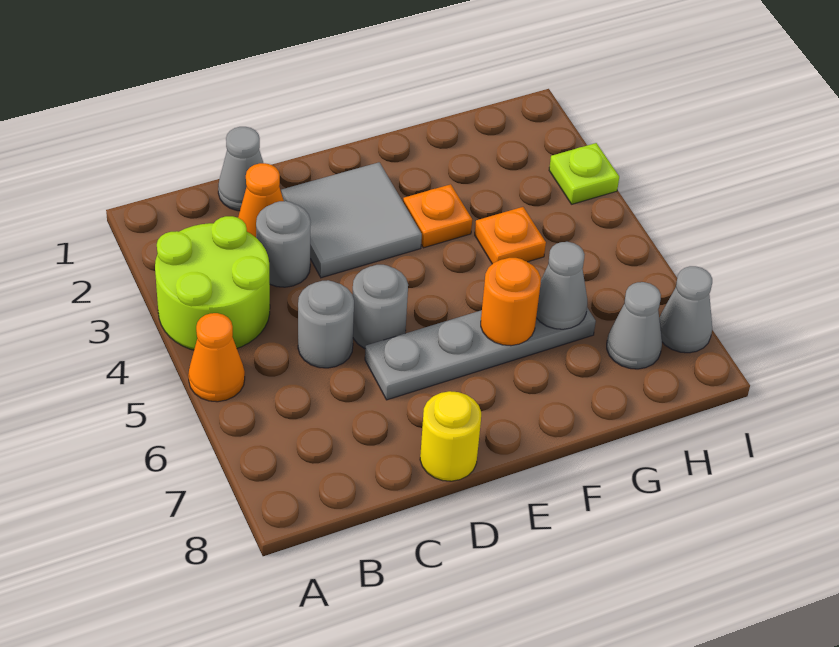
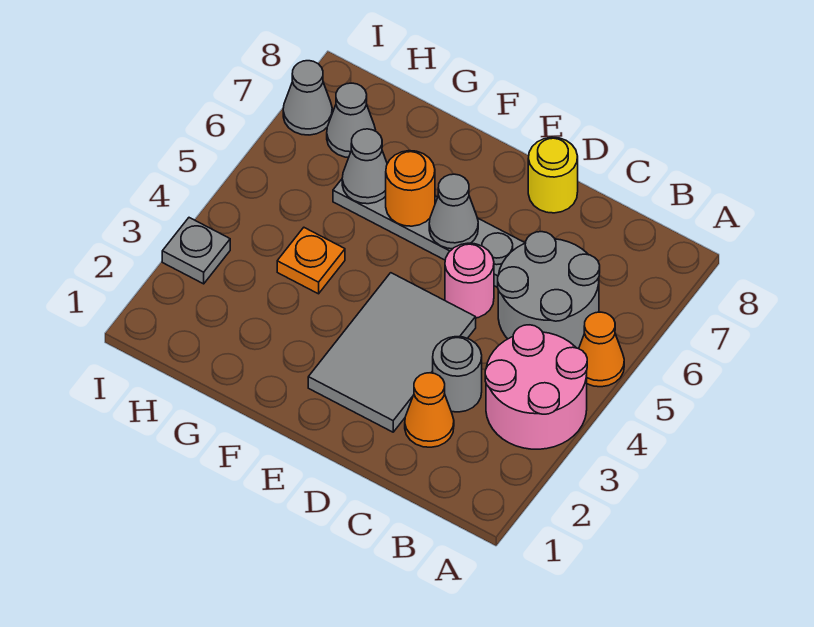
lime round brick A3:B4 level 1 -> pink round brick A3:B4 level 1
grey cone C1 level 1 -> grey cone E6 level 2
grey round brick C5 level 1 -> grey round brick B5:C6 level 1
grey tile D2:E3 level 1 -> grey tile D2:E4 level 1
grey round brick D5 level 1 -> pink round brick D5 level 1
orange plate F3 level 1 -> none
lime plate I3 level 1 -> grey plate I3 level 1

